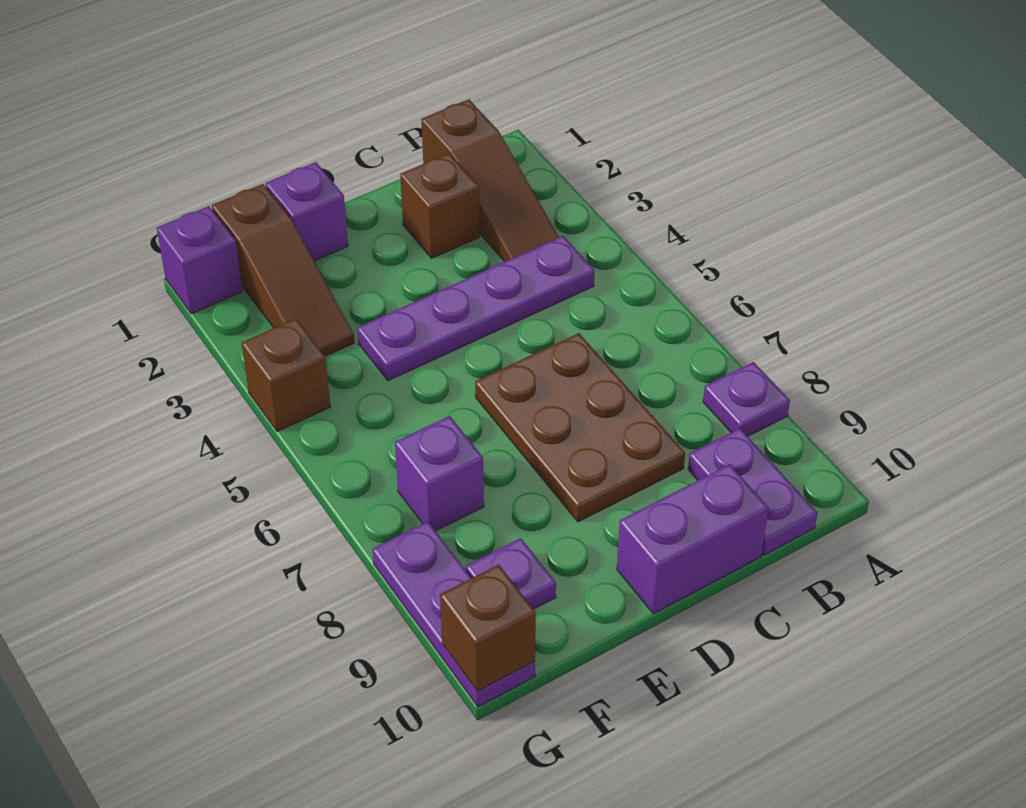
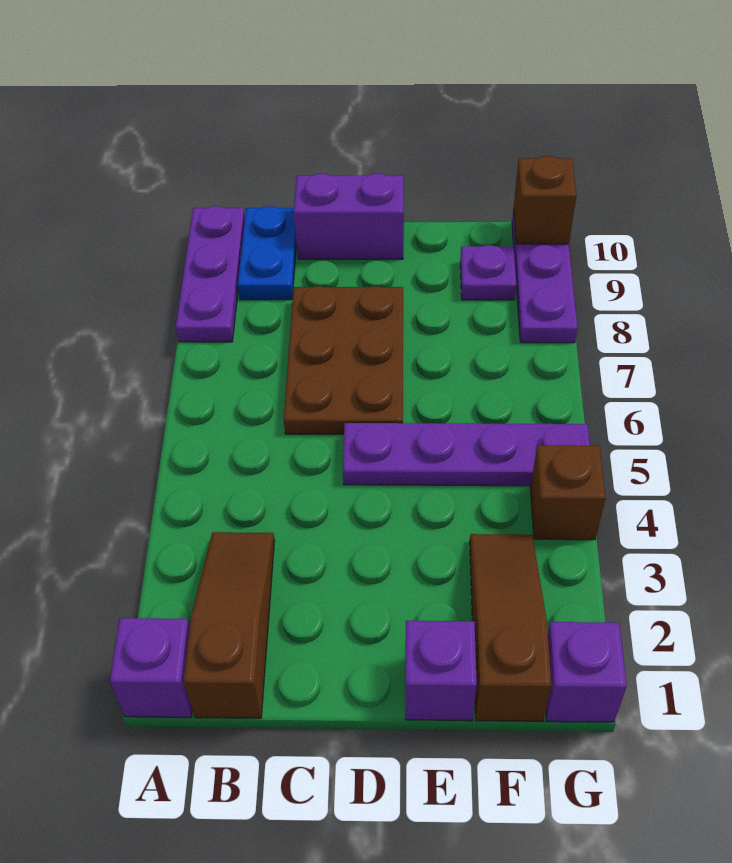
purple plate A8 level 1 -> purple plate A8:A10 level 1
purple plate B4:E4 level 1 -> purple plate D5:G5 level 1
purple plate B9:B10 level 1 -> blue plate B9:B10 level 1
brown brick C2 level 1 -> none
purple brick F7 level 1 -> purple brick A1 level 1

